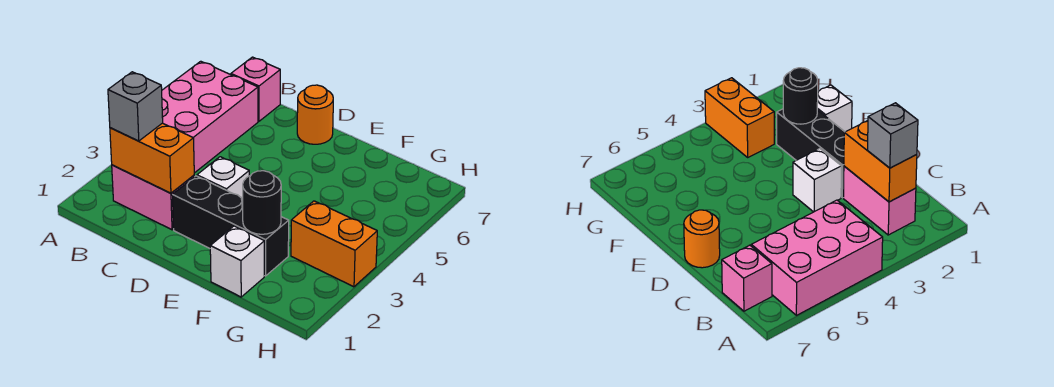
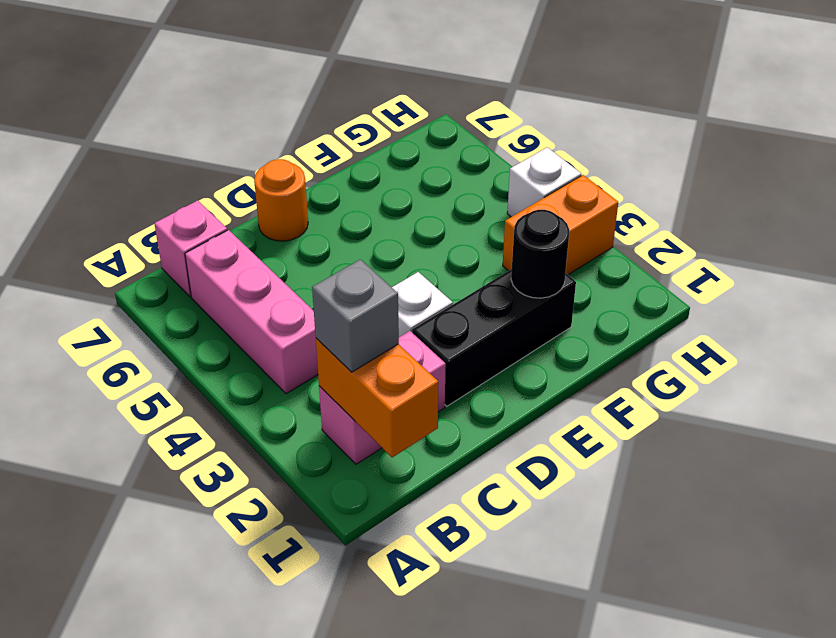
pink brick A4:B6 level 1 -> pink brick B4:B6 level 1
orange brick B2:C2 level 2 -> orange brick B1:B2 level 2
white brick F1 level 1 -> white brick H4 level 1

